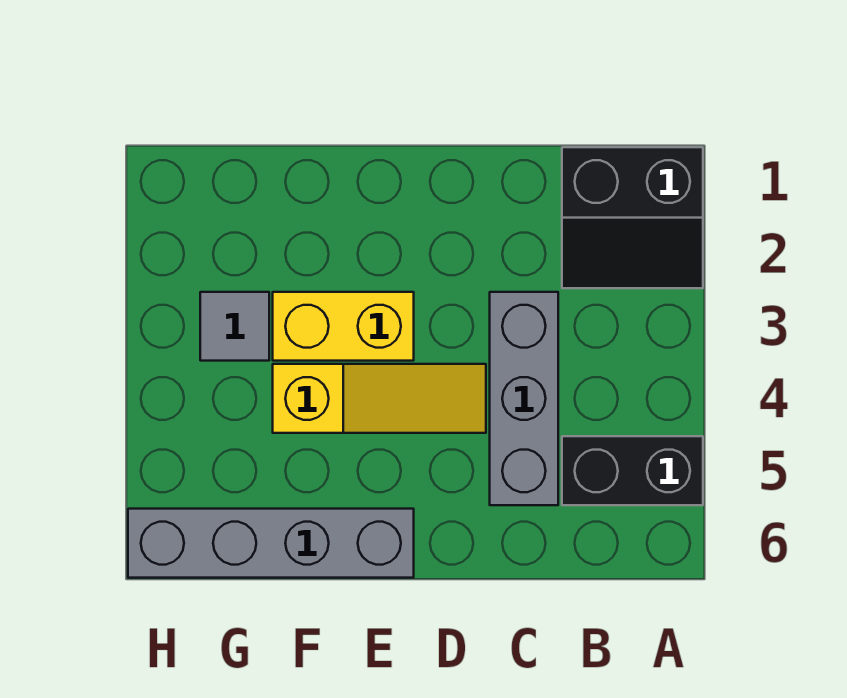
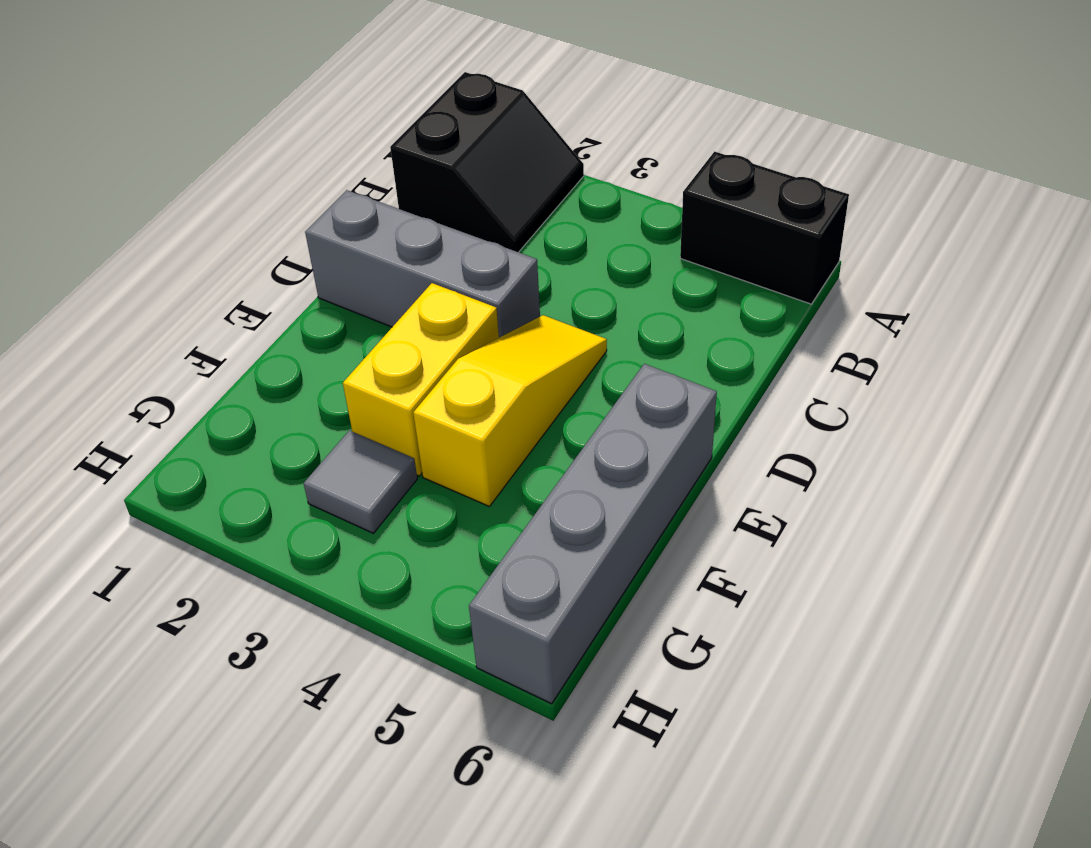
black brick A5:B5 level 1 -> black brick A5:A6 level 1
grey brick C3:C5 level 1 -> grey brick D1:D3 level 1

